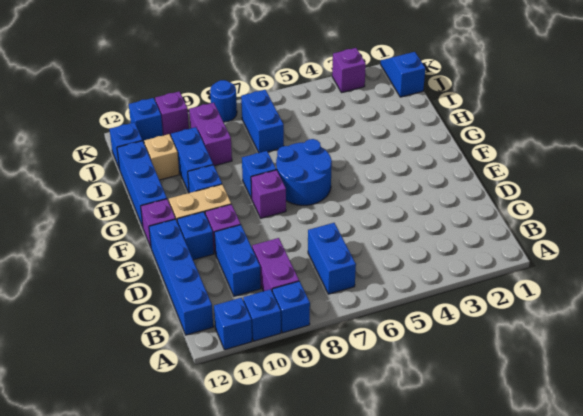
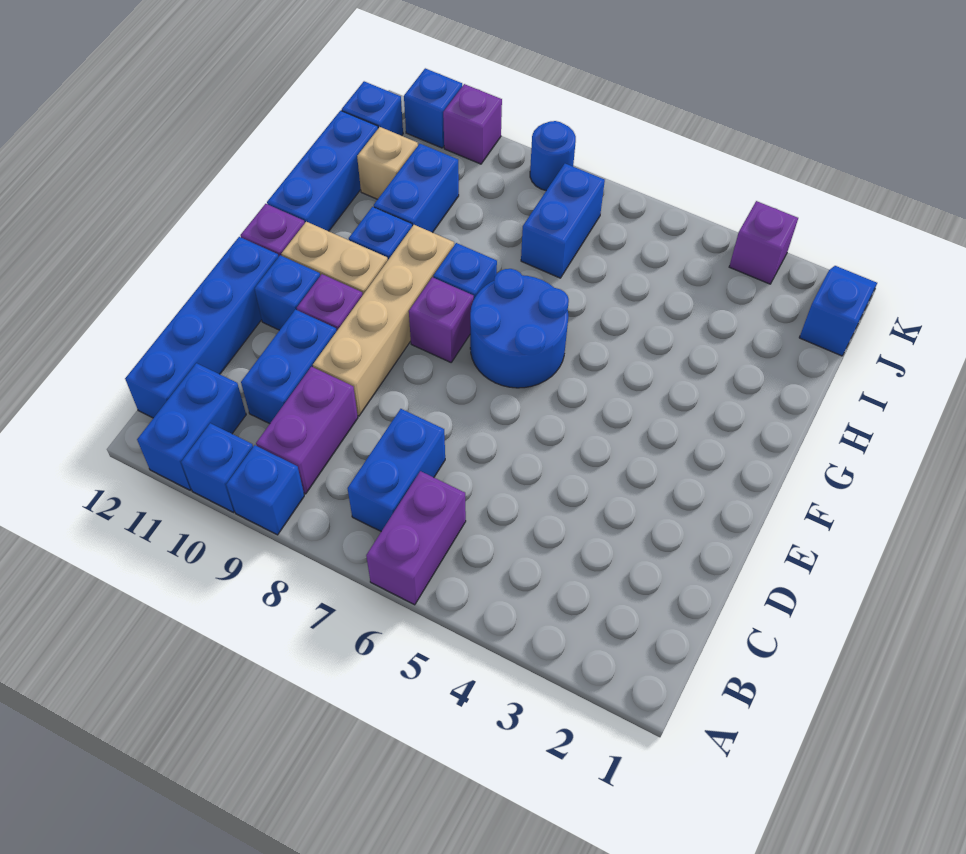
blue brick A11 level 1 -> blue brick A11:B11 level 1
none -> tan brick D9:G9 level 1
purple brick I9:J9 level 1 -> purple brick A6:B6 level 1

